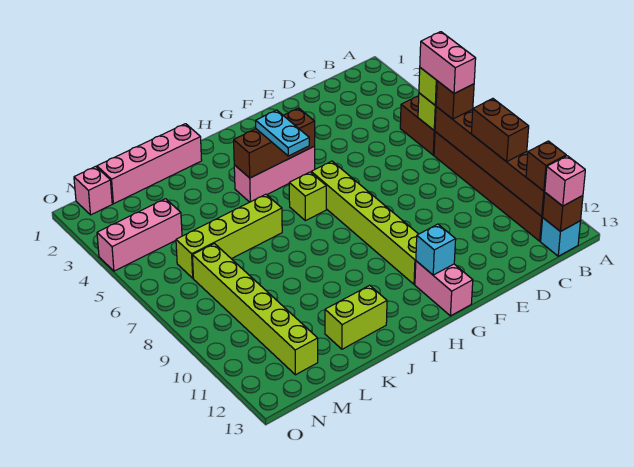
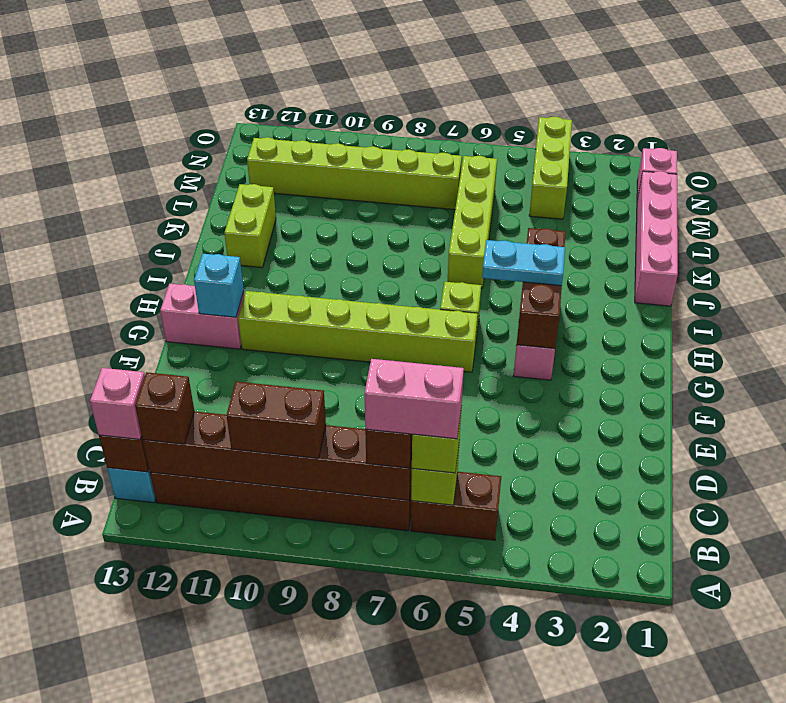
pink brick M4:O4 level 1 -> lime brick M4:O4 level 1

